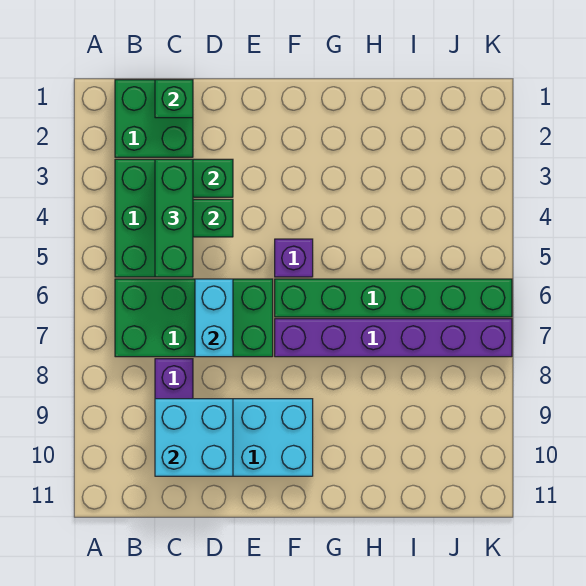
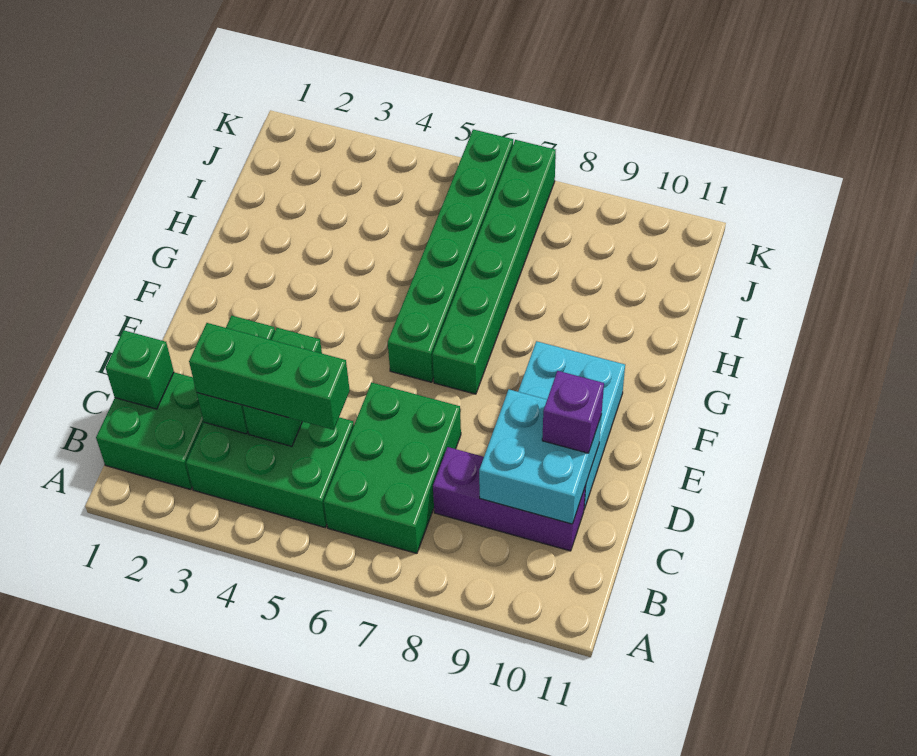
green brick B6:E7 level 1 -> green brick B6:D7 level 1
cyan brick D6:D7 level 2 -> none
purple brick F5 level 1 -> purple brick D10 level 3
purple brick F7:K7 level 1 -> green brick F7:K7 level 1

